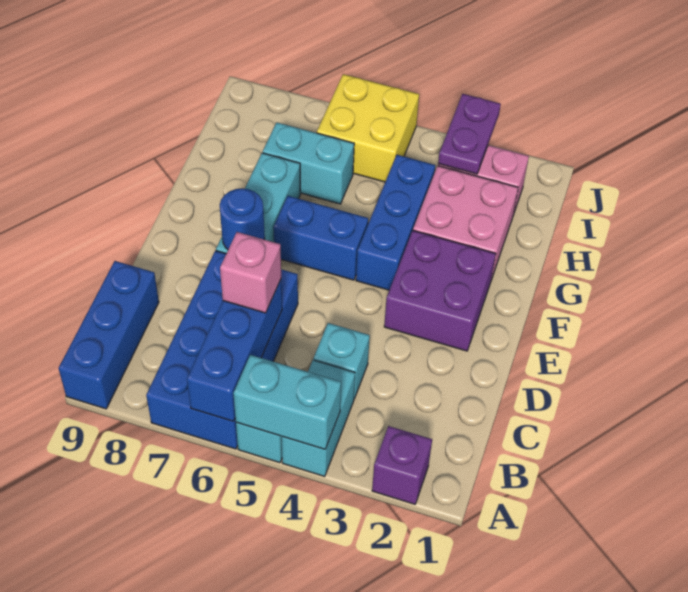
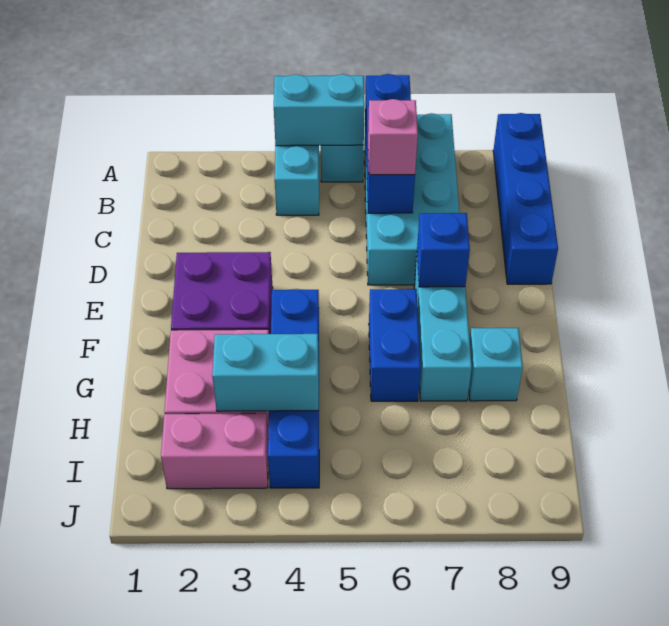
purple brick A2 level 1 -> none
blue brick A6:D7 level 1 -> cyan brick A6:D7 level 1
blue brick A9:C9 level 1 -> blue brick A9:D9 level 1
cyan brick C4 level 1 -> cyan brick G8 level 1
blue round brick E7 level 2 -> blue brick E7 level 2
blue brick F4:H4 level 1 -> blue brick F4:I4 level 1
blue brick F5:F6 level 1 -> blue brick F6:G6 level 1
cyan brick H6:H7 level 1 -> cyan brick H3:H4 level 2
purple plate I3:J3 level 2 -> none
yellow brick I5:J6 level 1 -> none

